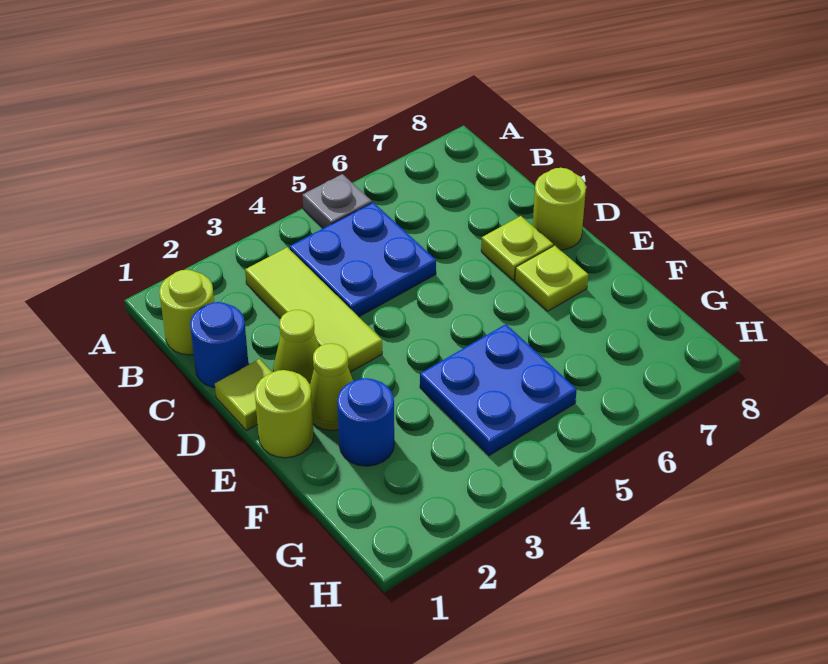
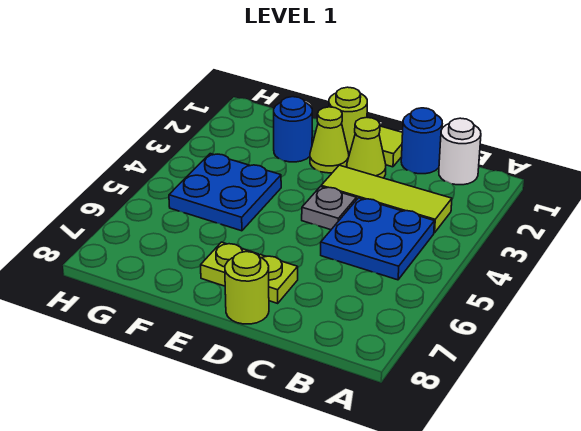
grey plate A5 level 1 -> grey plate D4 level 1
lime round brick B1 level 1 -> white round brick B1 level 1

